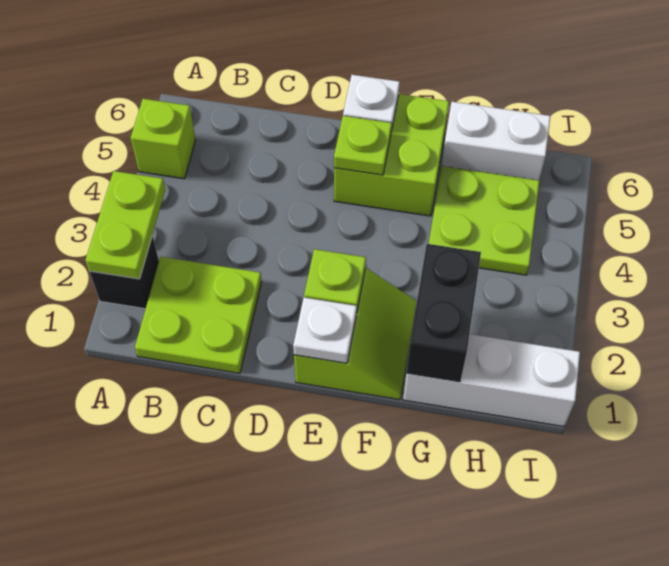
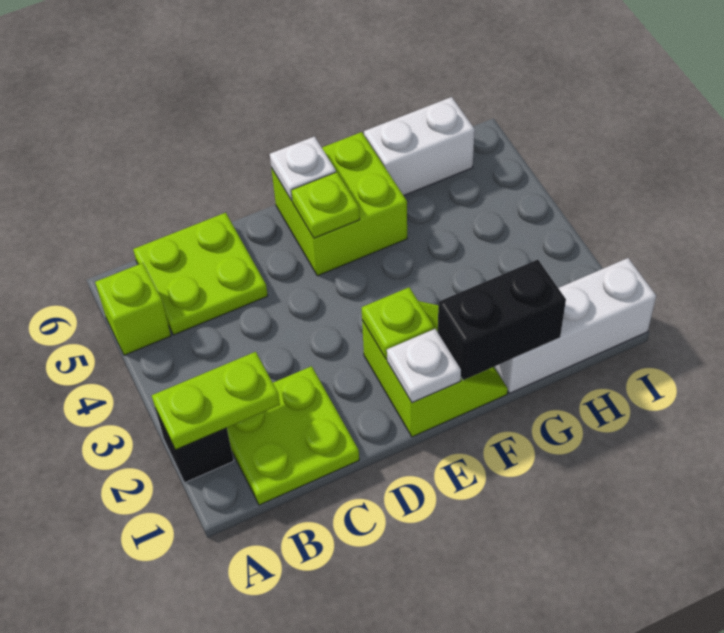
lime plate A2:A3 level 2 -> lime plate A2:B2 level 2
black brick G1:G2 level 2 -> black brick F1:G1 level 2
lime plate G4:H5 level 1 -> lime plate B5:C6 level 1

